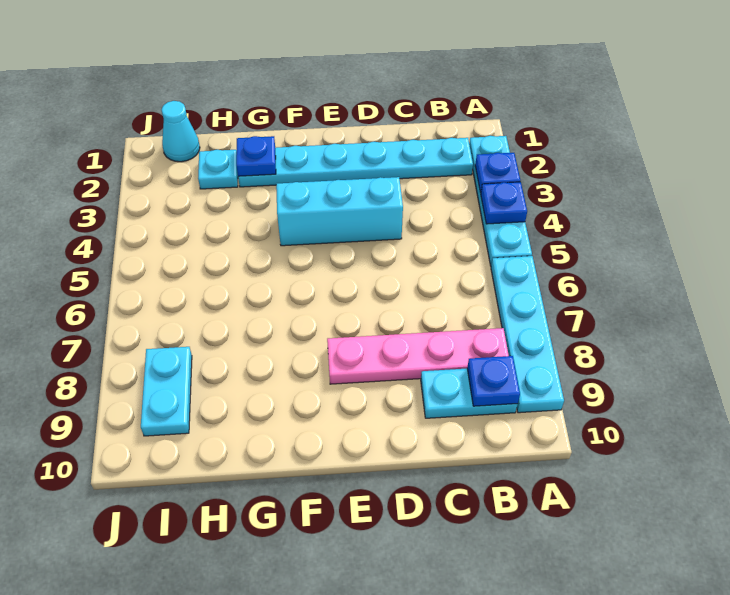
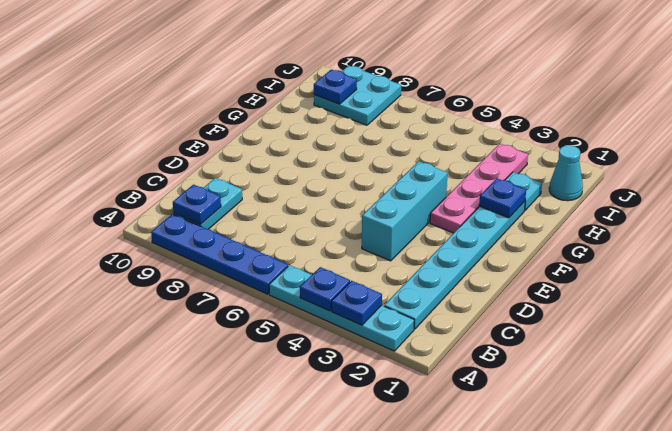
cyan plate A6:A9 level 1 -> blue plate A6:A9 level 1
pink plate B8:E8 level 1 -> pink plate F3:I3 level 1
cyan plate I8:I9 level 1 -> cyan plate I8:J9 level 1
none -> blue plate I9 level 2

